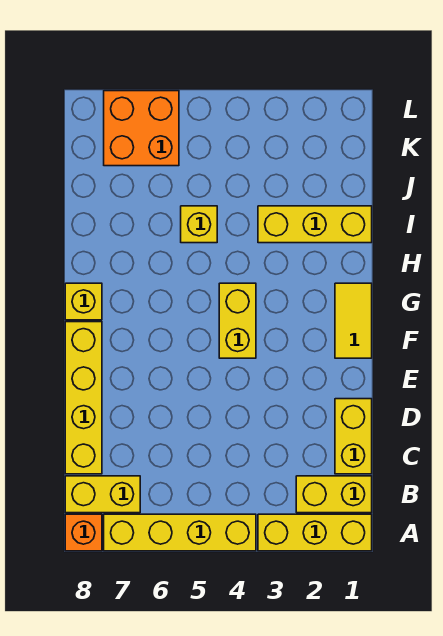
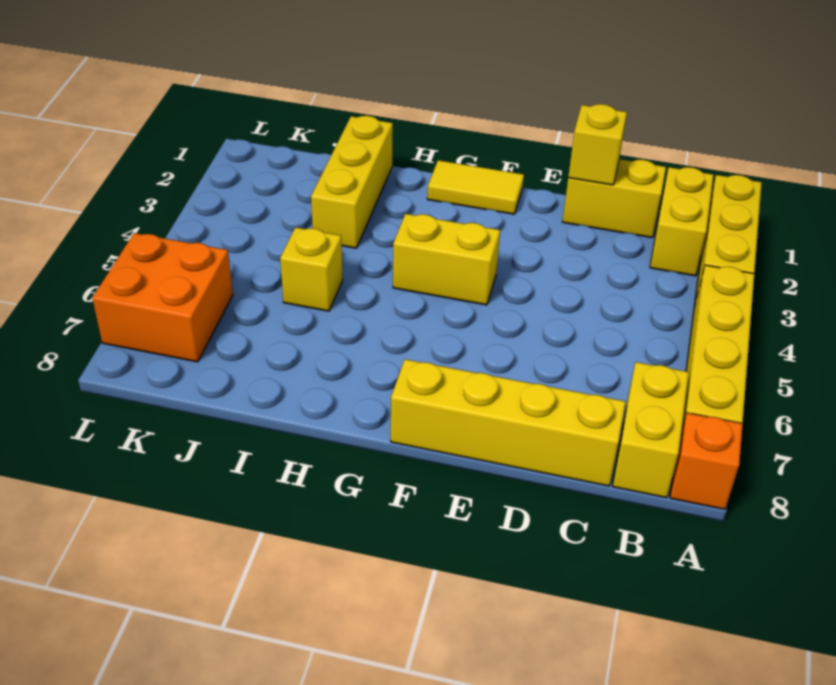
yellow brick G8 level 1 -> yellow brick D1 level 2

